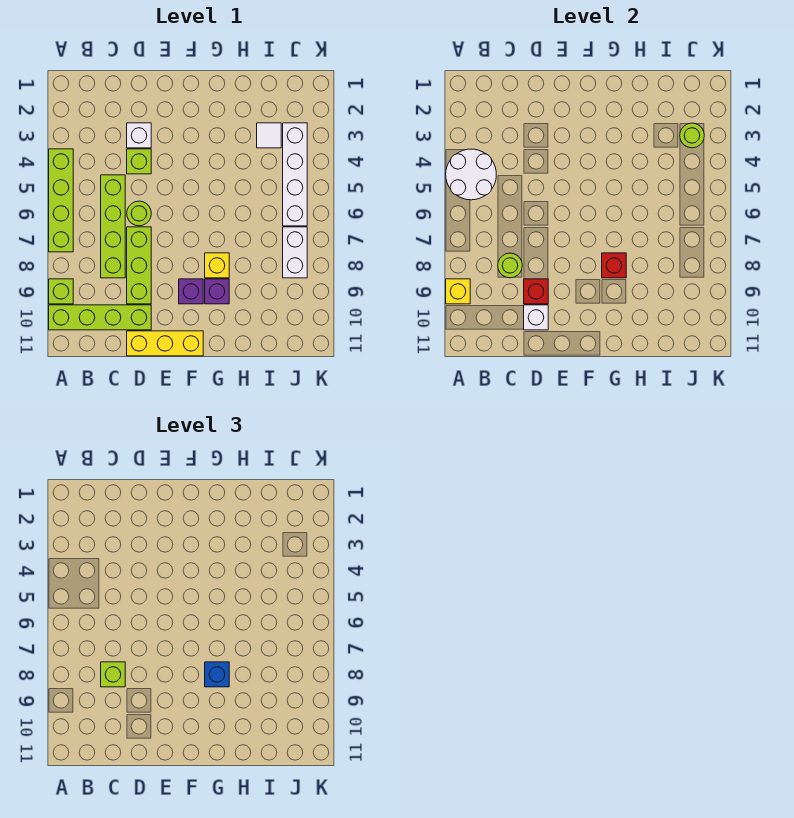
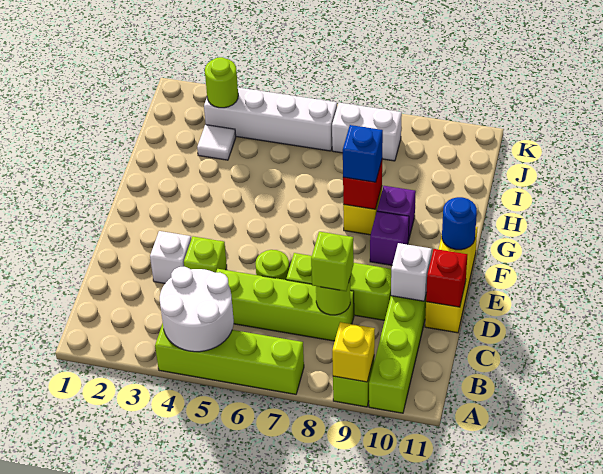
red brick D9 level 2 -> red brick D11 level 2
none -> blue round brick F11 level 2

